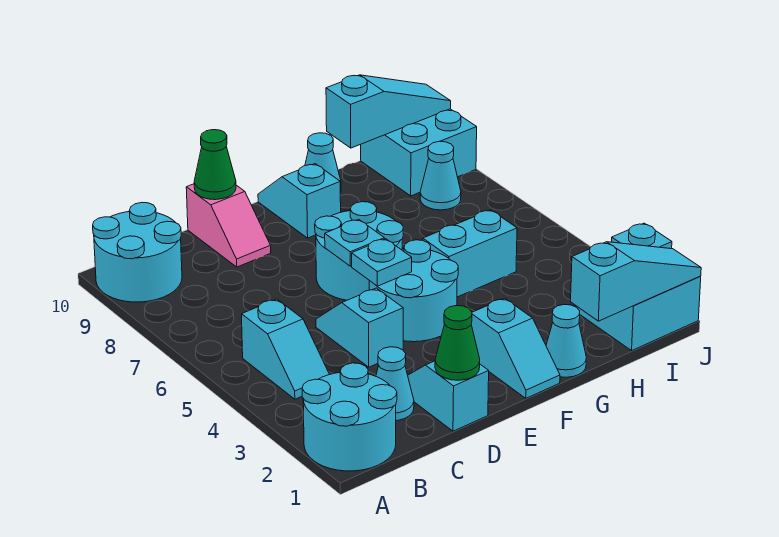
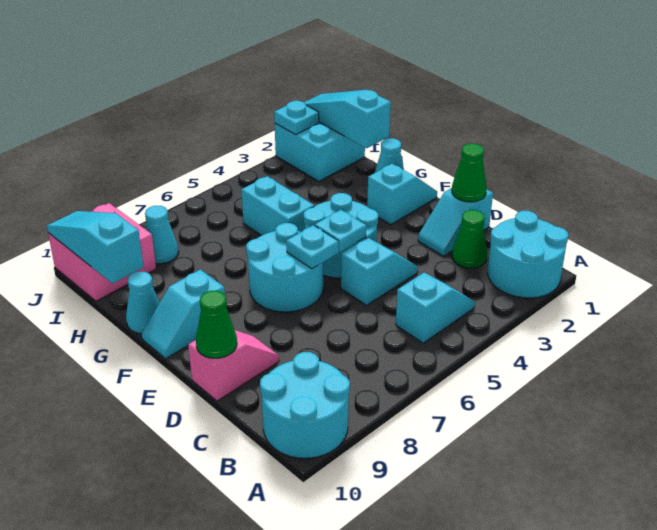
cyan cone C2 level 1 -> green cone C2 level 1
cyan slope D4:D5 level 1 top 4 -> cyan slope D4:D5 level 1 top 5
cyan brick I9:J10 level 1 -> pink brick I9:J10 level 1

